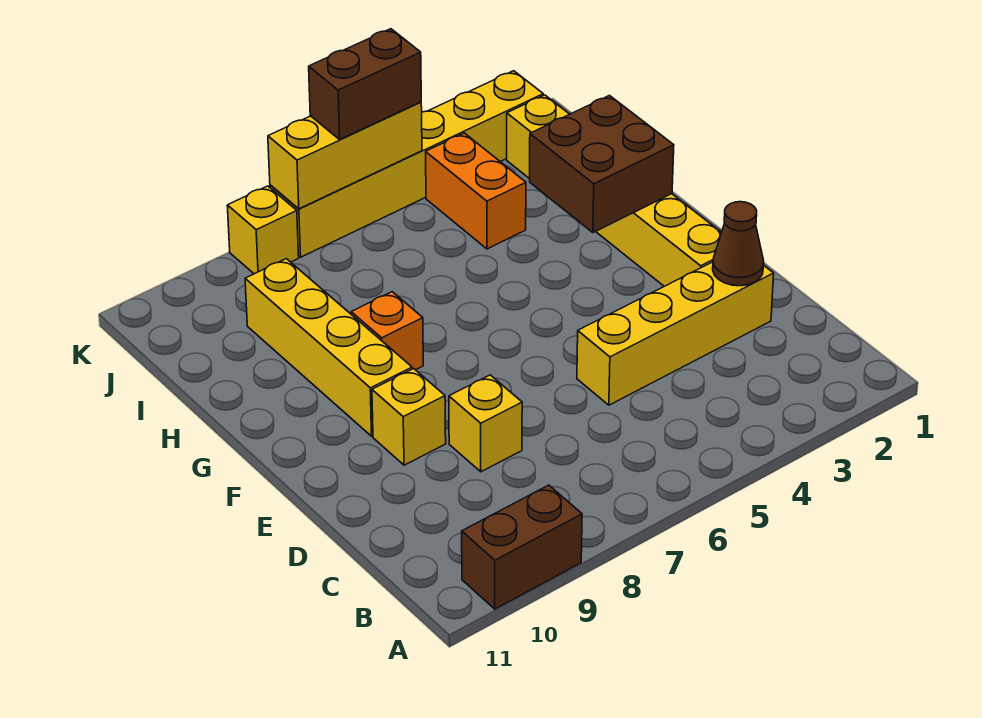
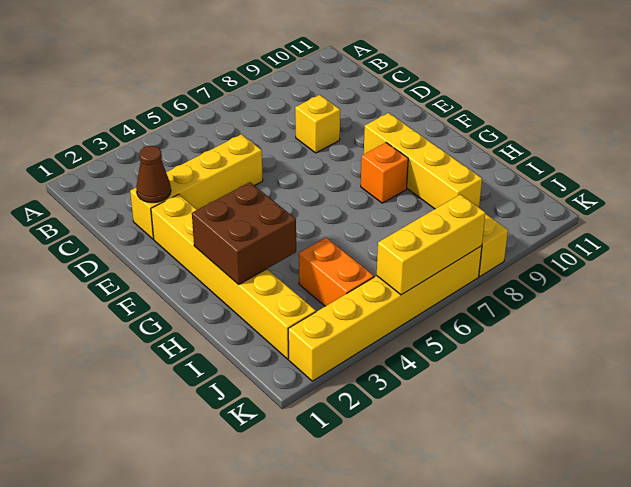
brown brick A9:A10 level 1 -> none
yellow brick E9 level 1 -> none
brown brick K5:K6 level 3 -> none

